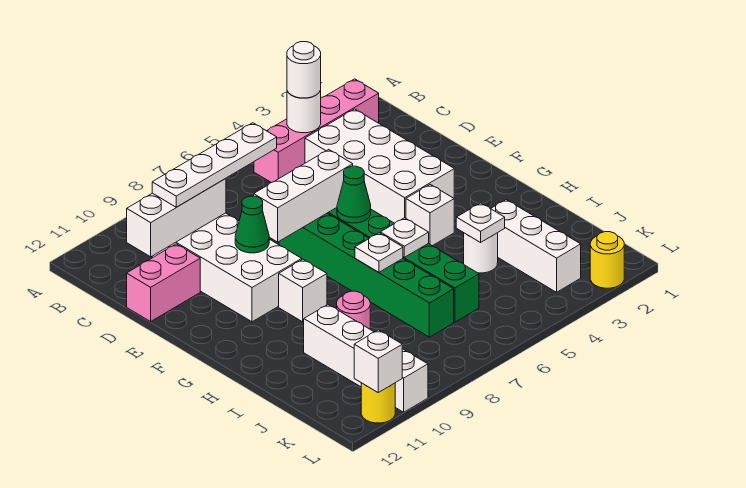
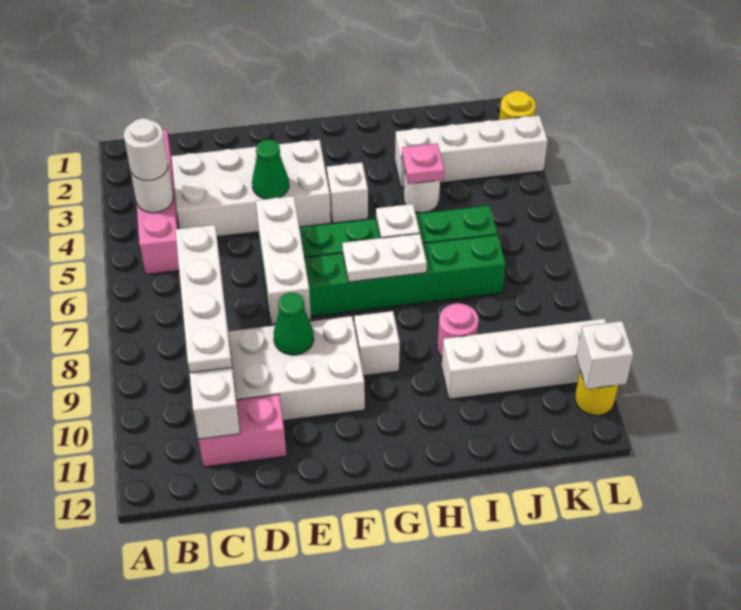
pink brick D11:D12 level 1 -> pink brick C11:D11 level 1
green cone F6 level 2 -> green cone E4 level 2
white plate H7 level 2 -> white plate G7:H7 level 2
white brick I3:K3 level 1 -> white brick I3:L3 level 1
white plate I4 level 2 -> pink plate I4 level 2

